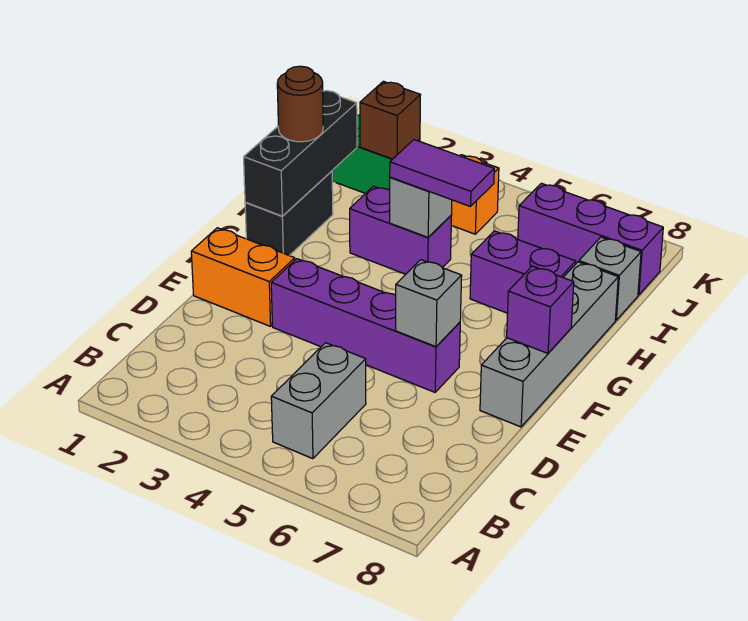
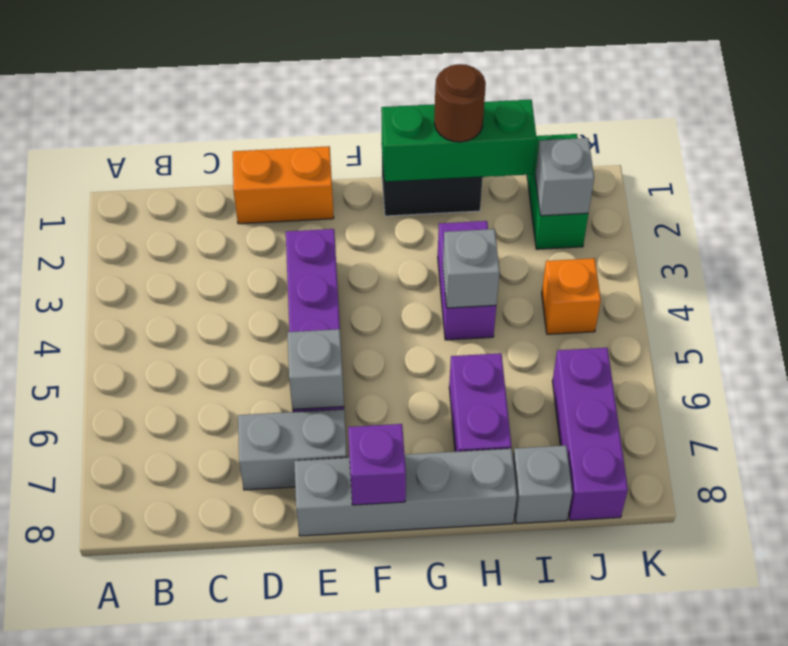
grey brick B5:C5 level 1 -> grey brick D7:E7 level 1
orange brick E1:E2 level 1 -> orange brick D1:E1 level 1
black brick G1:I1 level 2 -> green brick G1:I1 level 2
purple tile H4:H5 level 3 -> none
brown brick J2 level 2 -> grey brick J2 level 2

